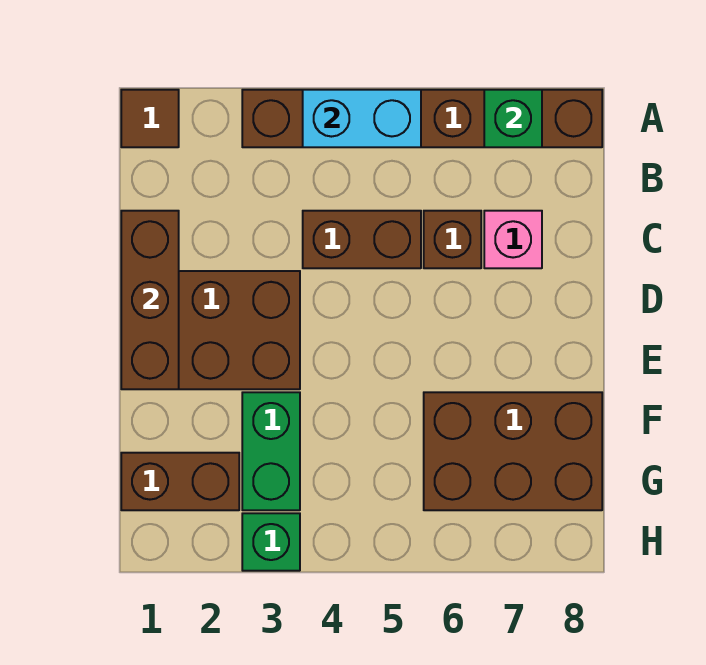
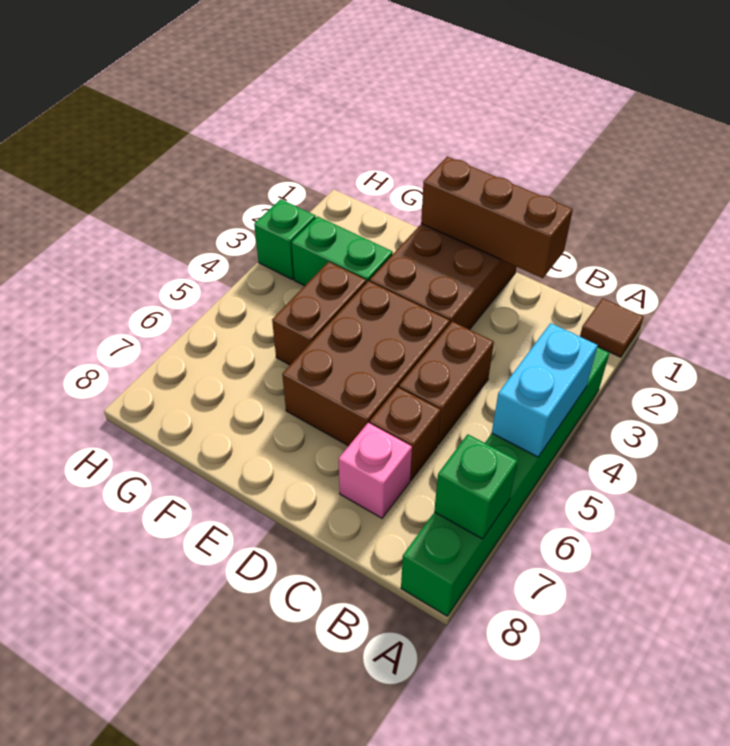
brown brick A3:A8 level 1 -> green brick A3:A8 level 1
brown brick F6:G8 level 1 -> brown brick D4:E6 level 1
brown brick G1:G2 level 1 -> brown brick F4:F5 level 1

